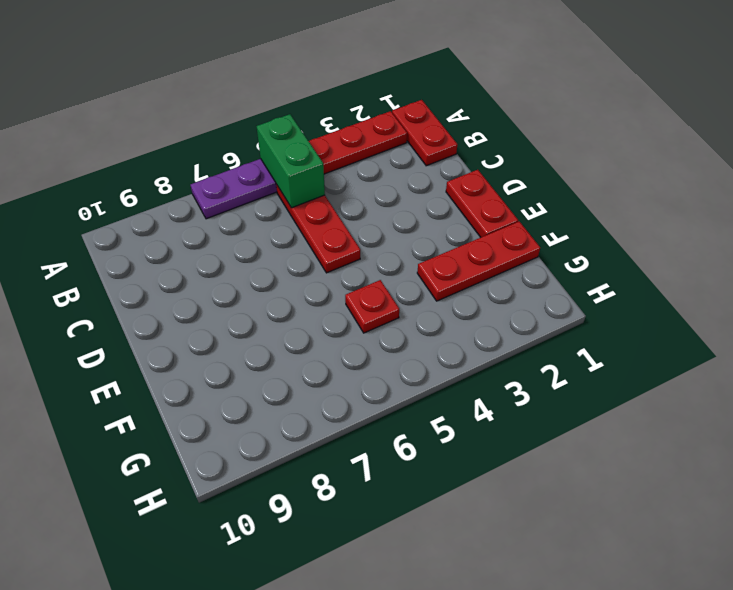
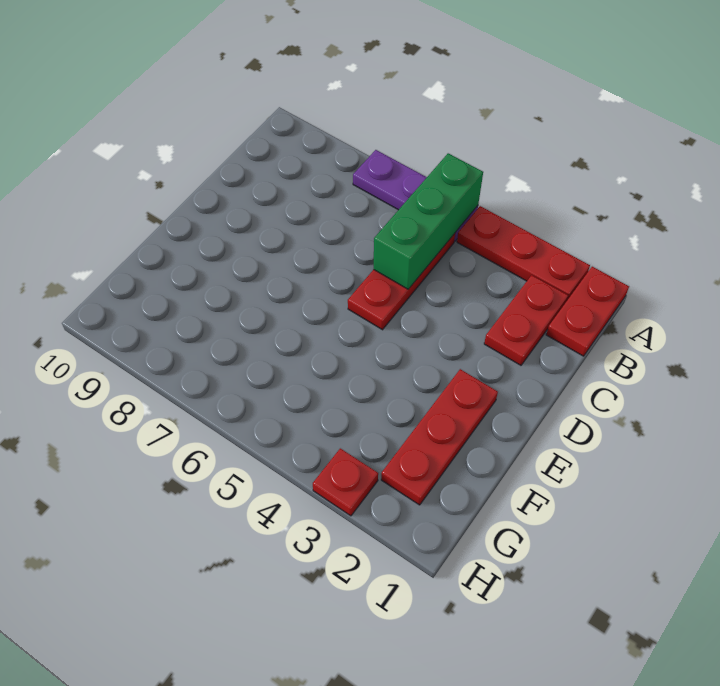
green brick A5:B5 level 2 -> green brick A5:C5 level 2
red plate D1:E1 level 1 -> red plate B2:C2 level 1
red plate F1:F3 level 1 -> red plate E2:G2 level 1
red plate F5 level 1 -> red plate H3 level 1

